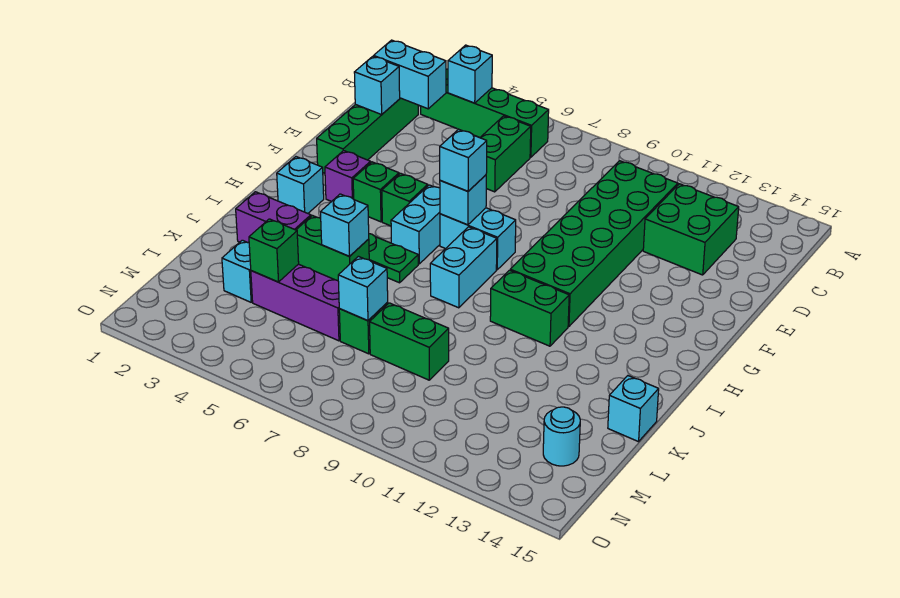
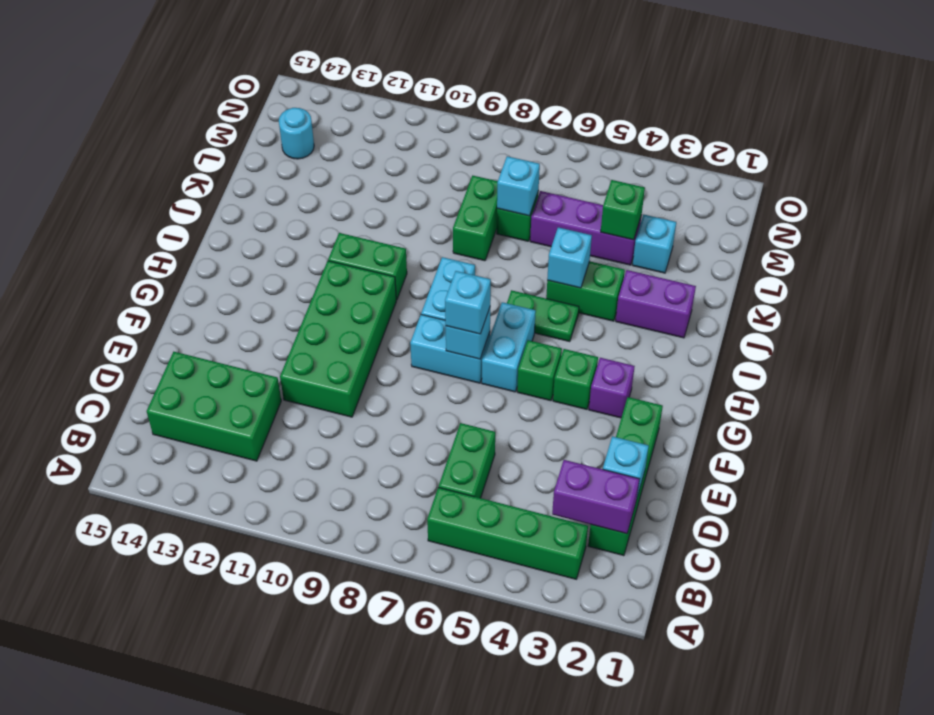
cyan brick B4 level 2 -> none
cyan brick C2:C3 level 2 -> purple brick C2:C3 level 2
green brick C10:H11 level 1 -> green brick E10:H11 level 1
green brick C12:D13 level 1 -> green brick C12:D14 level 1
cyan brick H2 level 1 -> none
cyan brick K15 level 1 -> none
green brick L8:L9 level 1 -> green brick K8:L8 level 1

